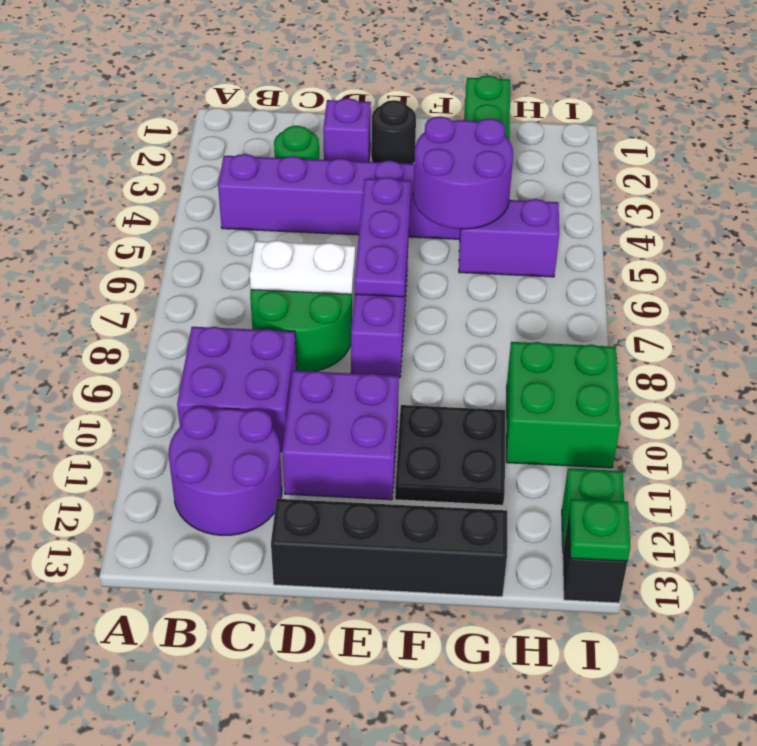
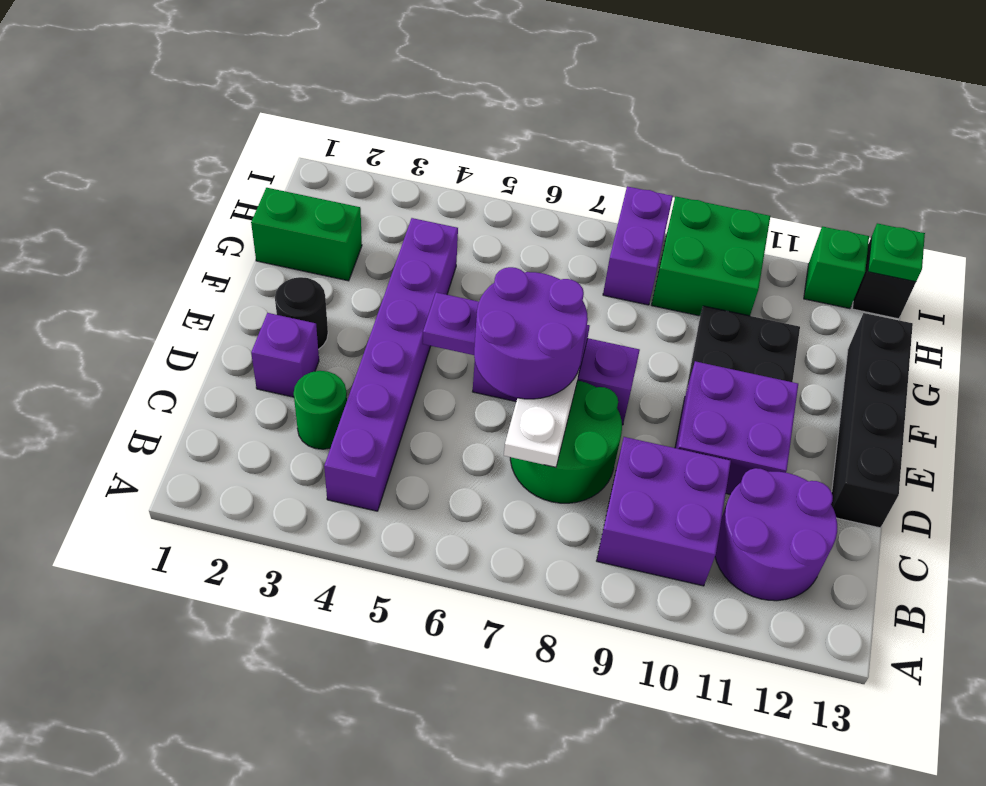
purple round brick F4:G5 level 2 -> purple round brick D6:E7 level 3
purple brick G5:H5 level 1 -> purple brick H8:I8 level 1

